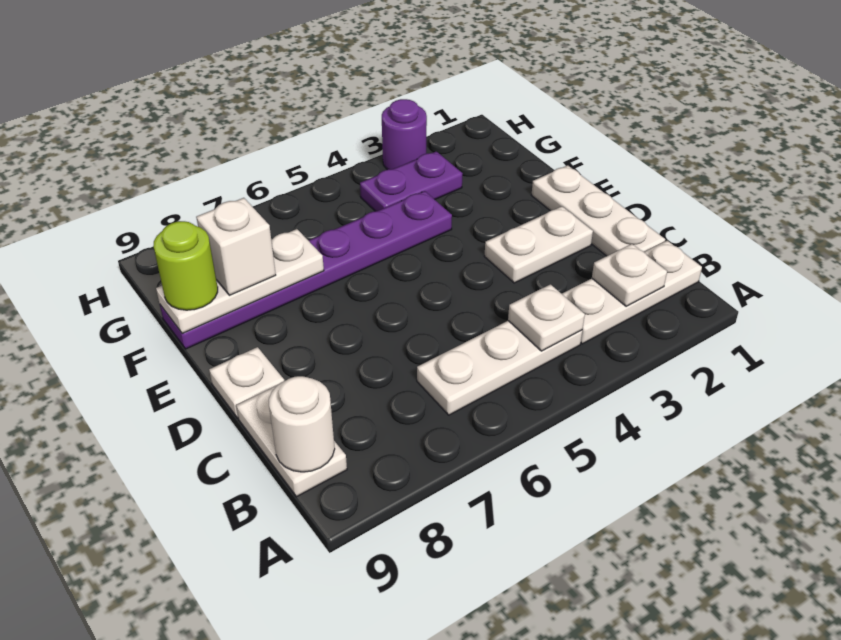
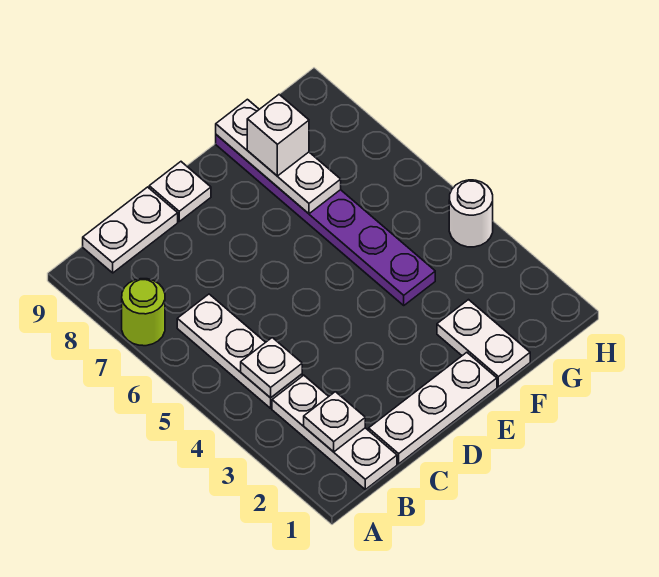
white round brick B9 level 2 -> white round brick H4 level 1
white plate D2:D3 level 1 -> white plate F1:F2 level 1
lime round brick F9 level 3 -> lime round brick A7 level 1
purple plate G3:G4 level 1 -> none
purple round brick H3 level 1 -> none

